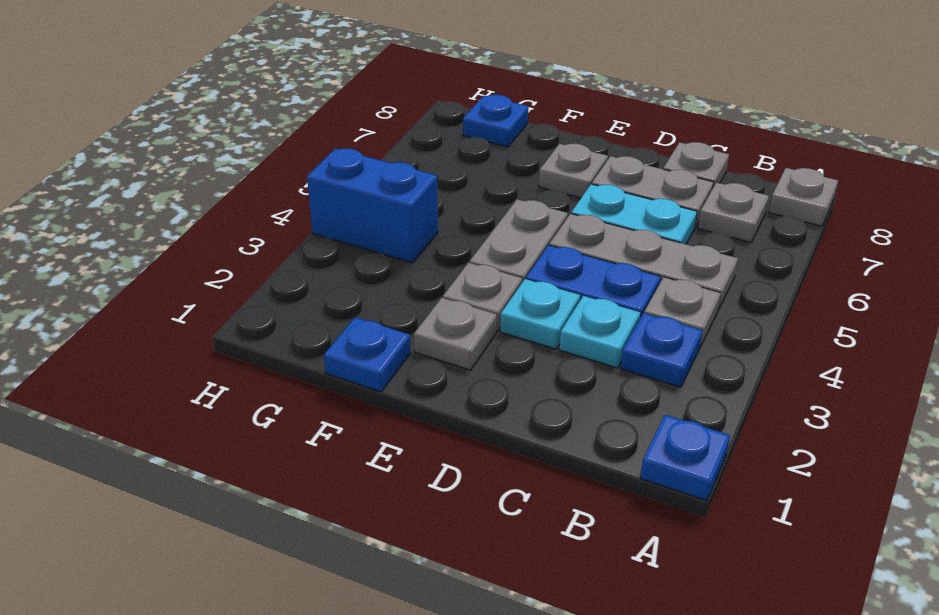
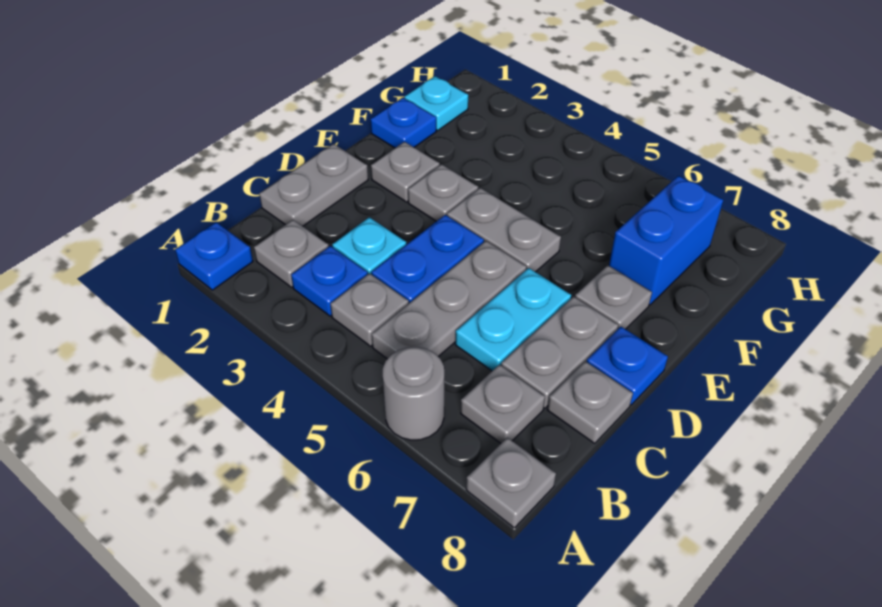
none -> grey round brick A6 level 1
none -> grey plate B2 level 1
none -> grey plate C1:D1 level 1
cyan plate D3 level 1 -> cyan plate G1 level 1
blue brick G4:H4 level 1 -> blue brick F7:G7 level 1
blue plate G8 level 1 -> blue plate D8 level 1

